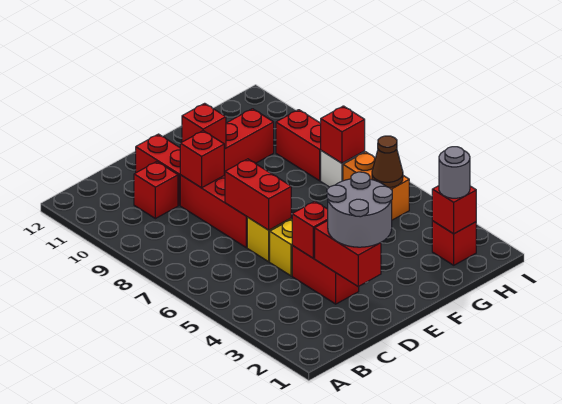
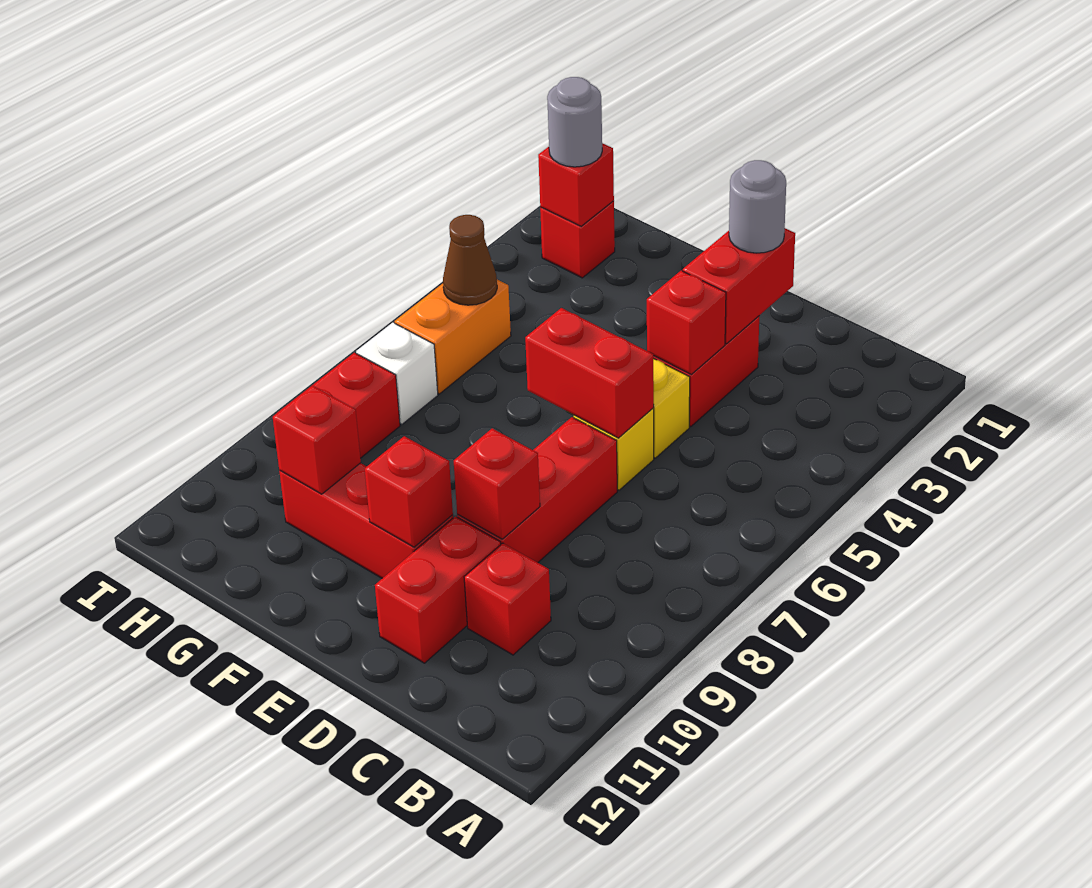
grey round brick D2:E3 level 3 -> grey round brick D2 level 3
red brick D6:D7 level 2 -> red brick D6:E6 level 2
red brick H7 level 2 -> red brick G10 level 2

